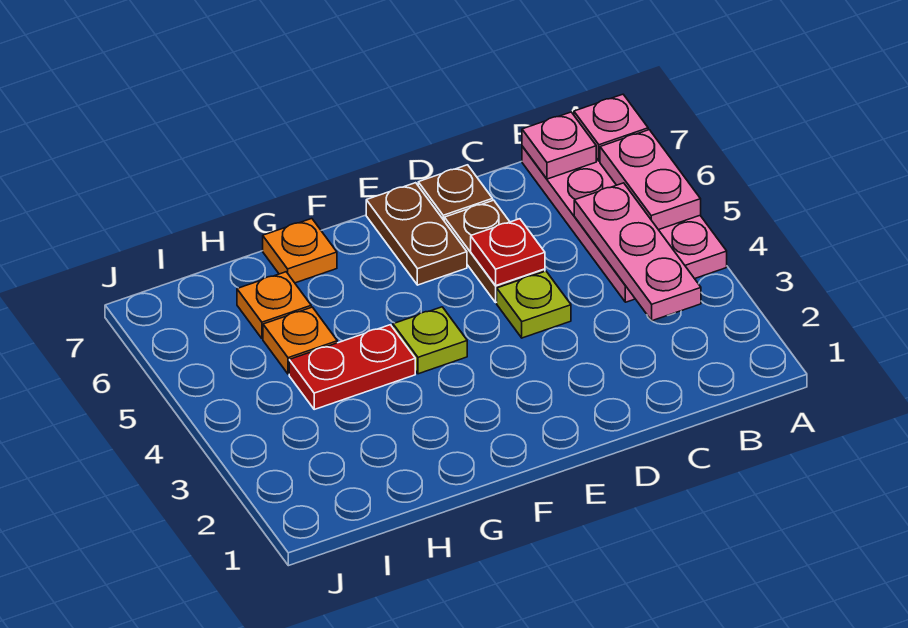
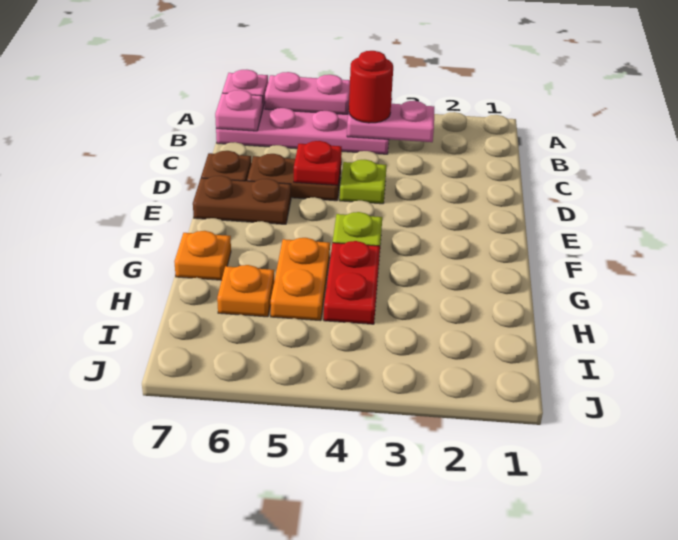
pink plate B3:B5 level 2 -> pink plate B3:B4 level 2
none -> red round brick B4 level 3
orange plate H5 level 1 -> orange plate G5:H5 level 1

